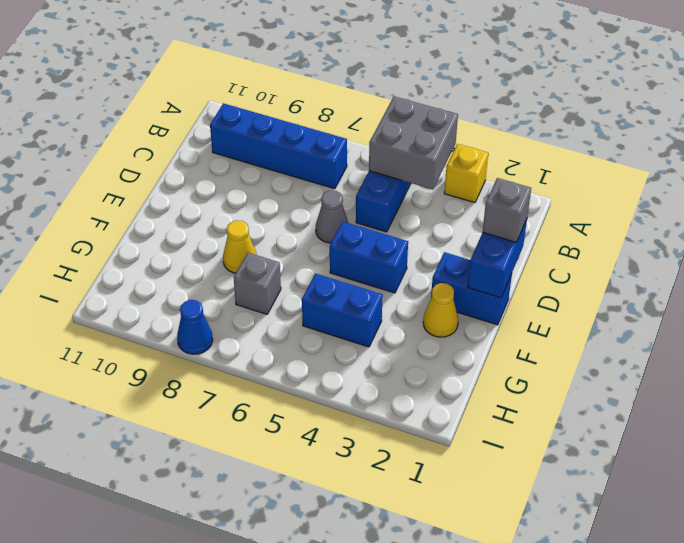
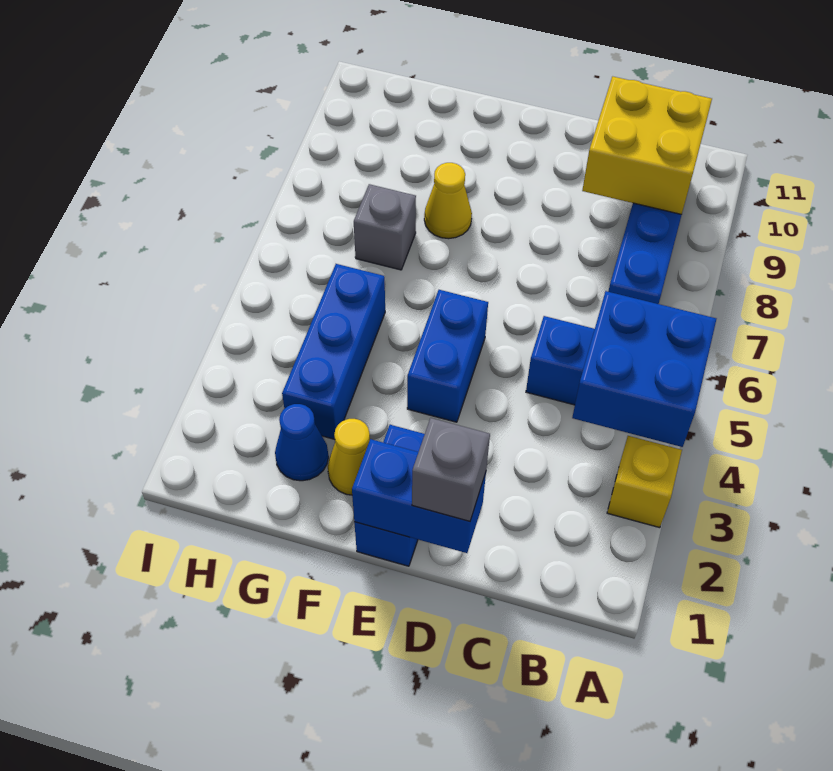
grey brick A4:B5 level 2 -> blue brick A4:B5 level 2
none -> yellow brick B9:C10 level 2
grey cone D6 level 1 -> none
blue brick G4:G5 level 1 -> blue brick G3:G5 level 1
blue cone I8 level 1 -> blue cone G2 level 1

